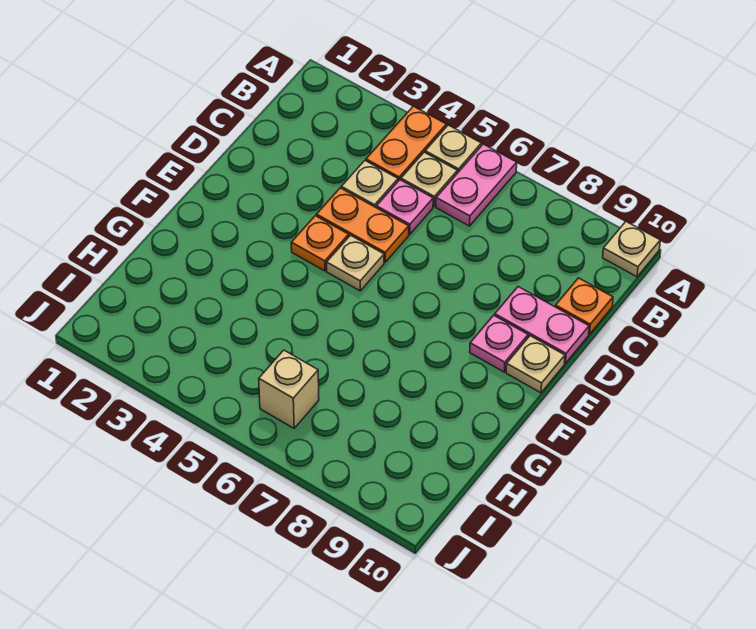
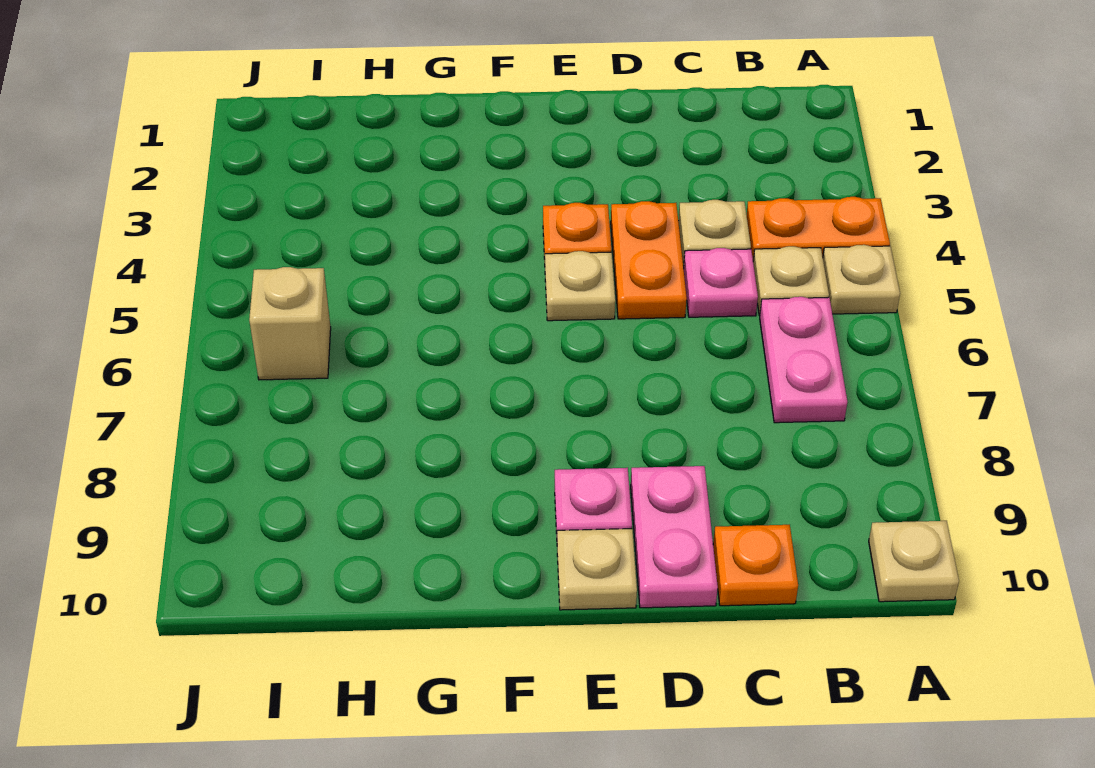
pink plate A6:B6 level 1 -> pink plate B6:B7 level 1

